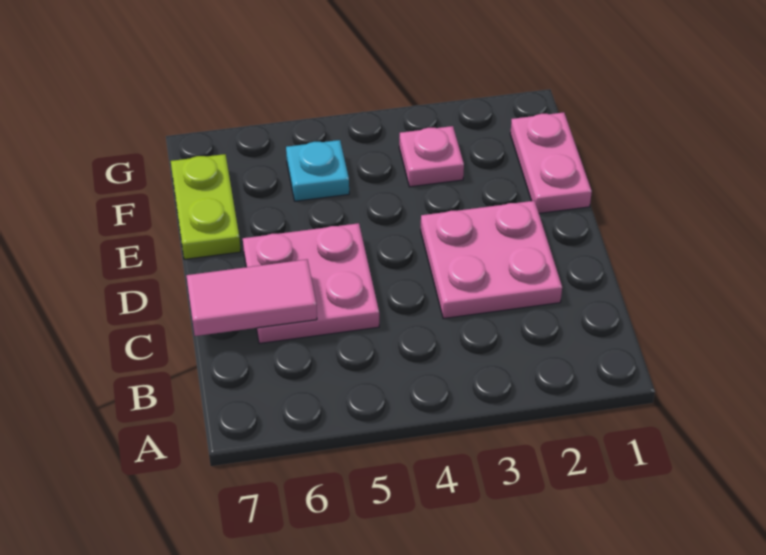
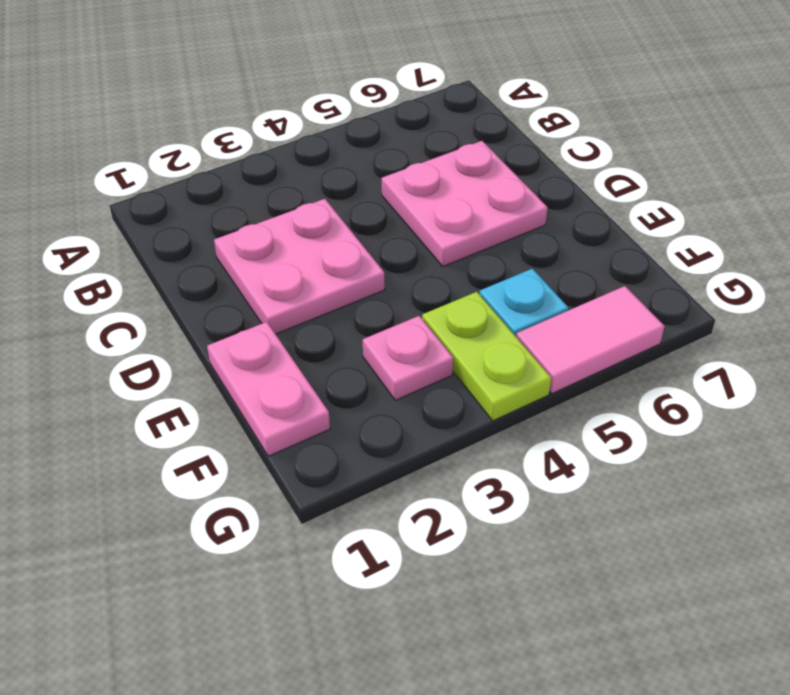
pink tile C6:C7 level 2 -> pink tile G5:G6 level 1
lime plate E7:F7 level 1 -> lime plate F4:G4 level 1

